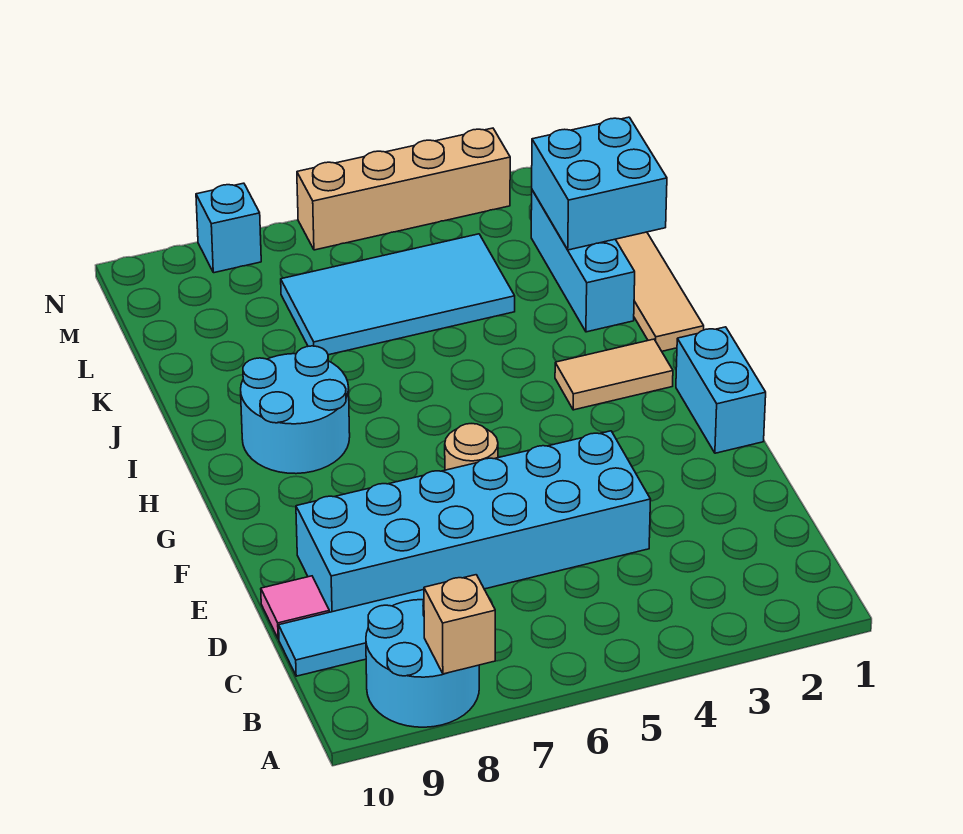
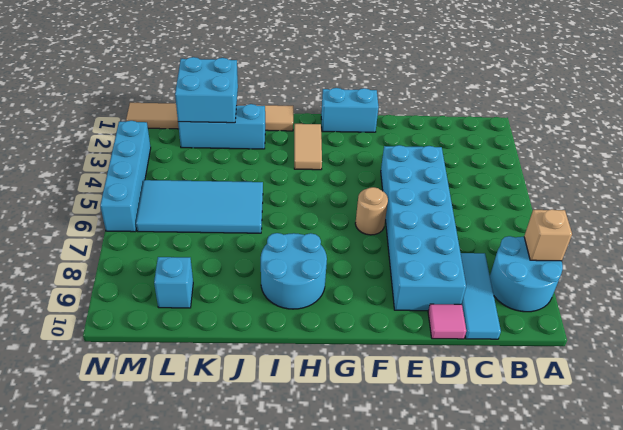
cyan tile K4:L7 level 1 -> cyan tile J5:M6 level 1
tan brick N3:N6 level 1 -> cyan brick N3:N6 level 1
cyan brick N8 level 1 -> cyan brick L9 level 1

